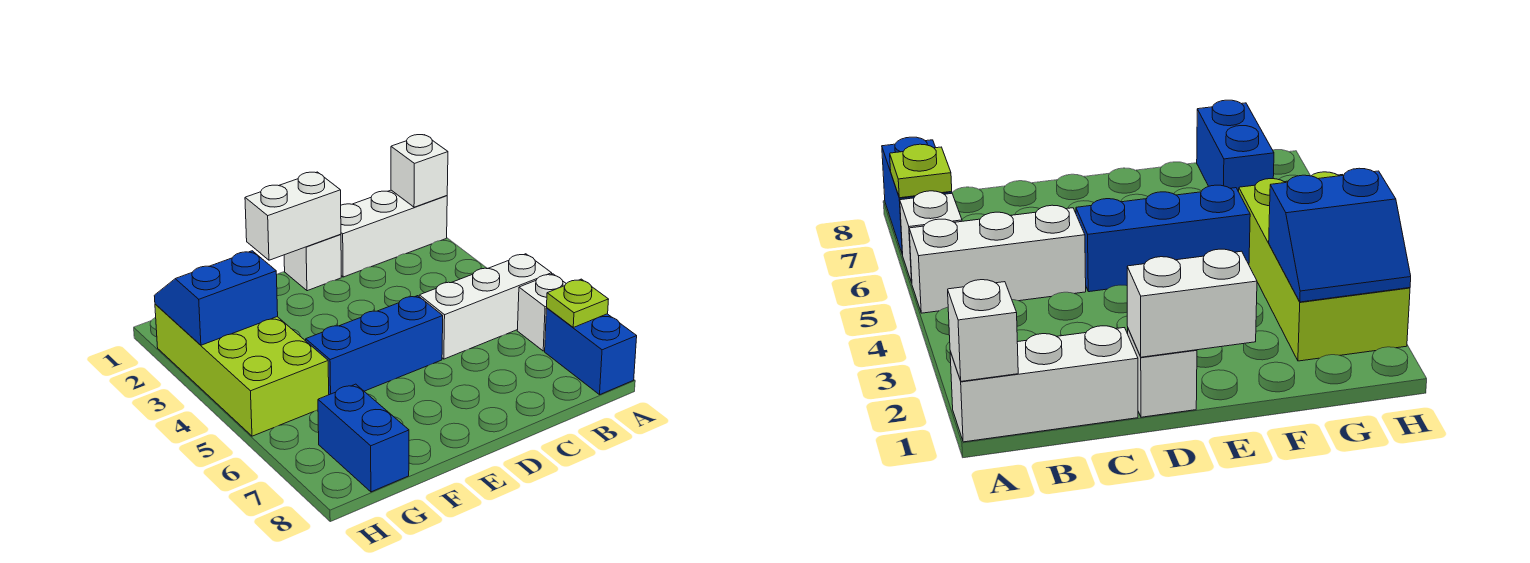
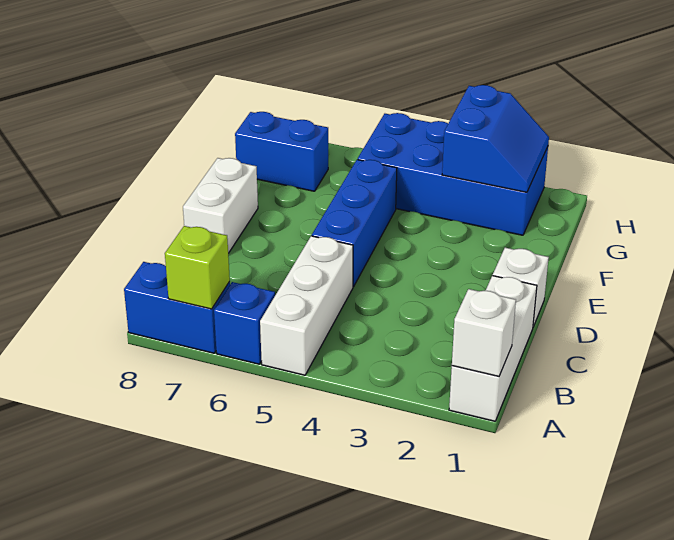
white brick A6 level 1 -> blue brick A6 level 1
lime plate A7 level 2 -> lime brick A7 level 2
white brick D1:E1 level 2 -> white brick D8:E8 level 1
lime brick G2:H5 level 1 -> blue brick G2:H5 level 1

